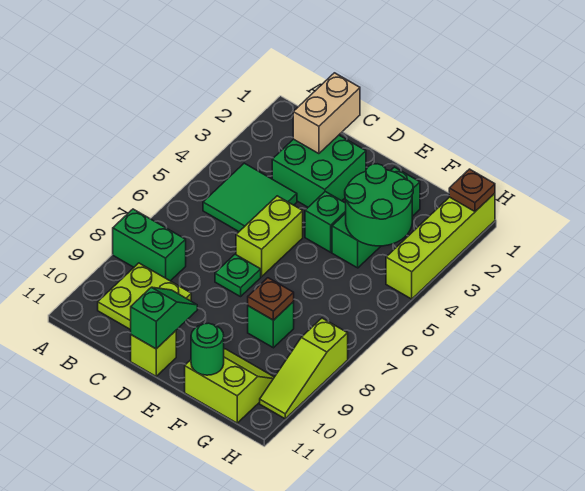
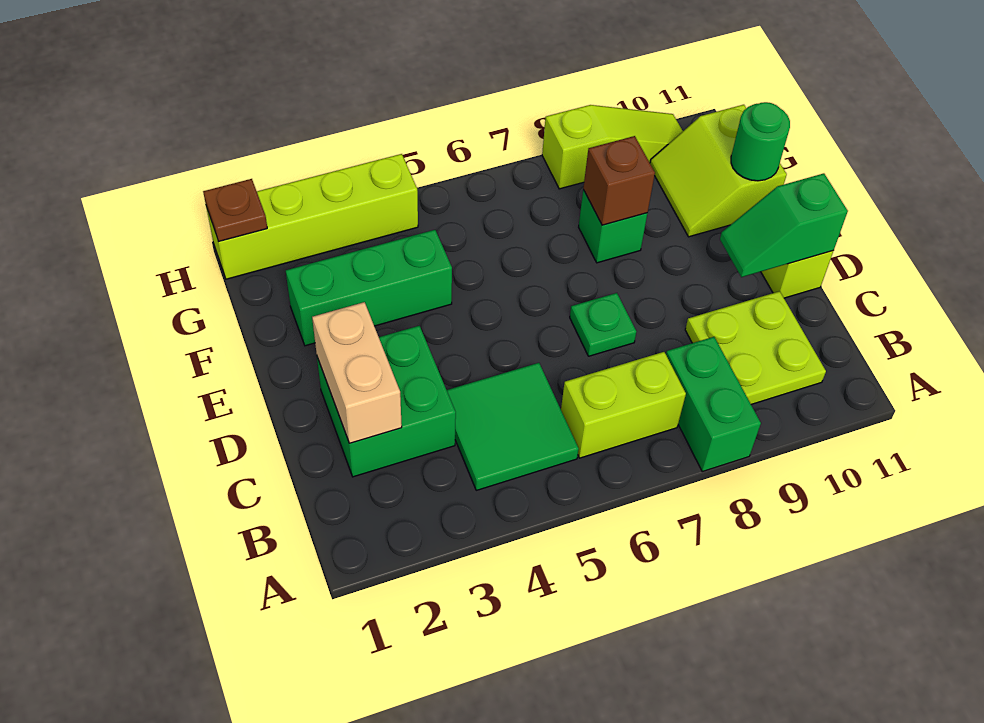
tan brick C1:C2 level 2 -> tan brick C2:D2 level 2
lime brick D5:D6 level 1 -> lime brick B6:B7 level 1
green brick E4 level 1 -> none
green round brick F3:G4 level 2 -> none
brown plate F8 level 2 -> brown brick F8 level 2

